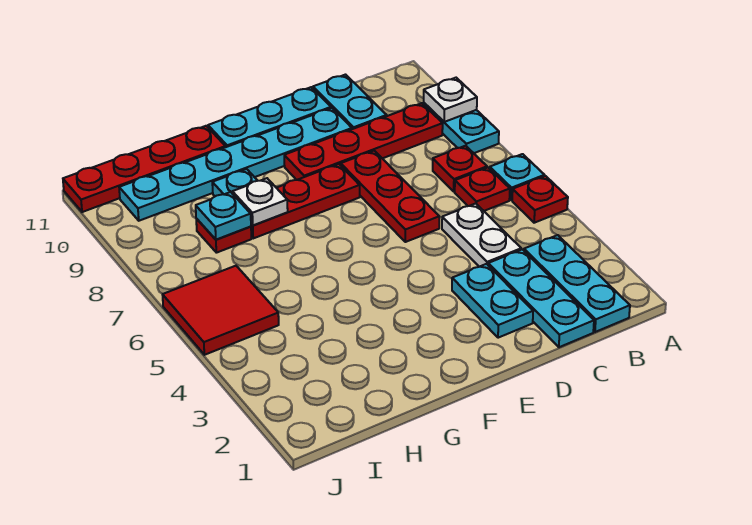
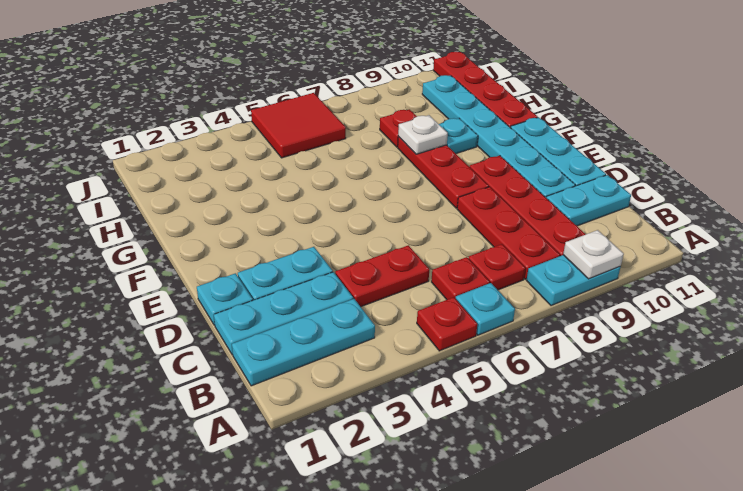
white plate C4:C5 level 1 -> red plate C4:C5 level 1
red plate D6:D8 level 1 -> red plate B8:D8 level 1
cyan plate H8 level 2 -> cyan plate D1 level 1

